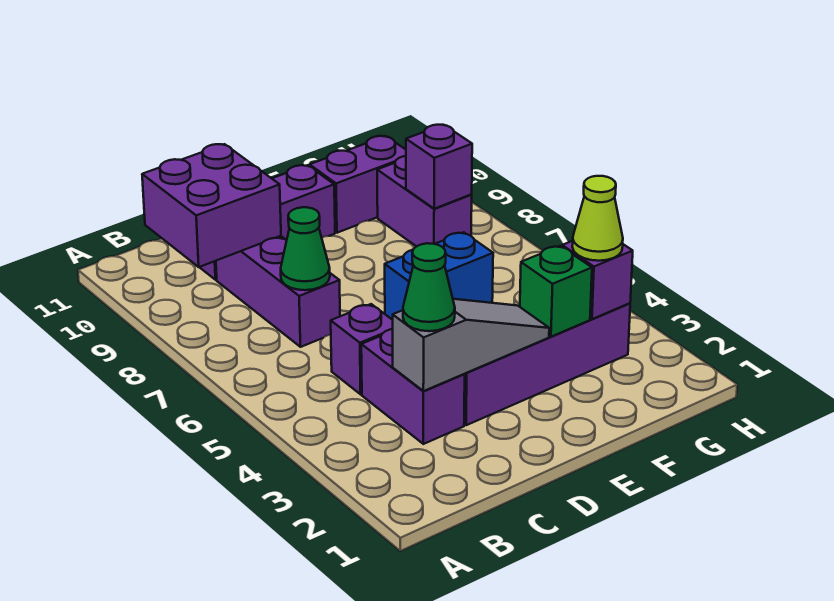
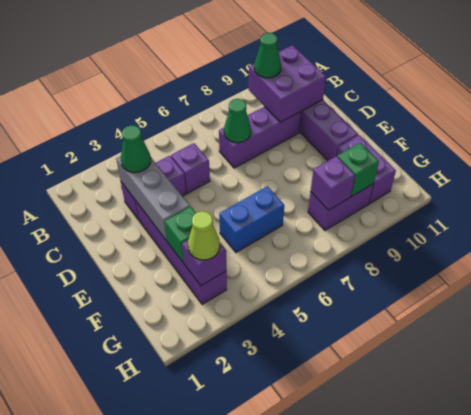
none -> green cone B9 level 3
grey slope C3:E3 level 2 top C -> grey brick C3:E3 level 2
blue brick E6:F6 level 1 -> blue brick F5:F6 level 1
none -> green brick G9 level 2

